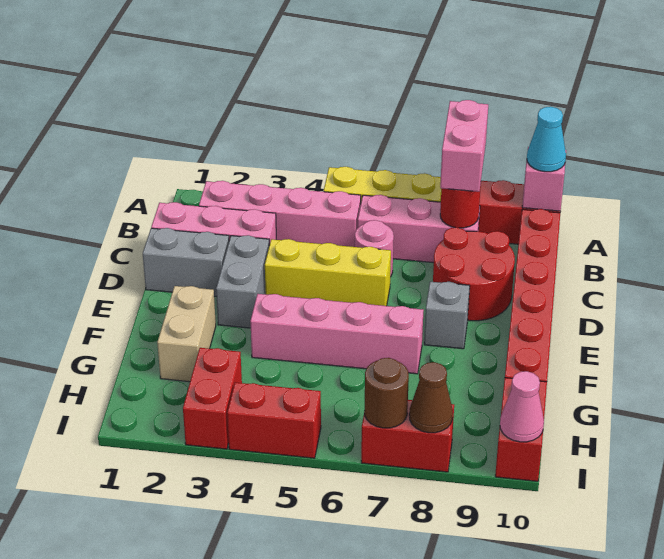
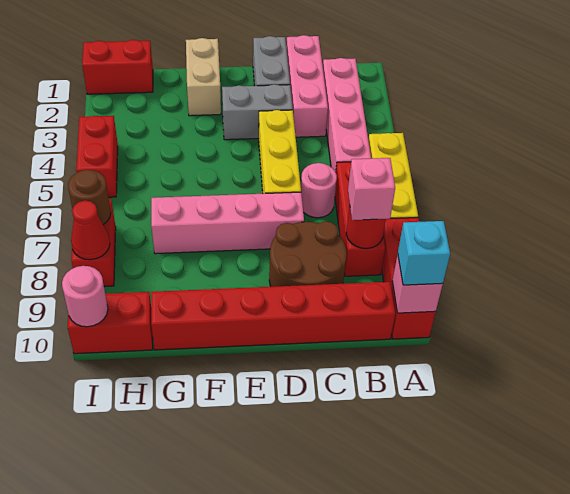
pink brick A8:B8 level 3 -> pink brick B8 level 3
cyan cone A10 level 3 -> cyan brick A10 level 3
pink brick B6:B8 level 1 -> red brick B6:B8 level 1
red round brick C8:D9 level 1 -> brown round brick C8:D9 level 1
grey brick E8 level 1 -> none
tan brick F2:G2 level 1 -> tan brick F1:F2 level 1
pink brick F4:F7 level 1 -> pink brick D7:G7 level 1
red brick H3:I3 level 1 -> red brick H1:I1 level 1
brown cone I8 level 2 -> red cone I8 level 2
pink cone I10 level 2 -> pink round brick I10 level 2

